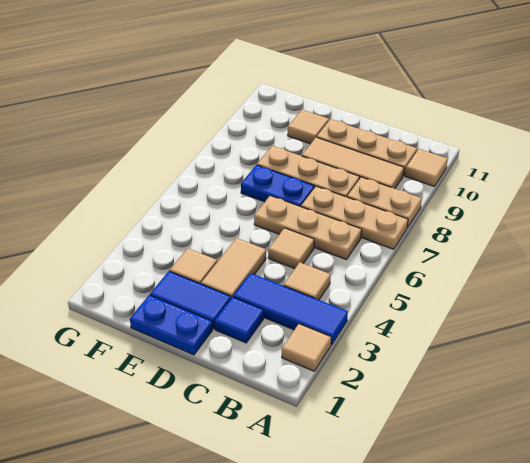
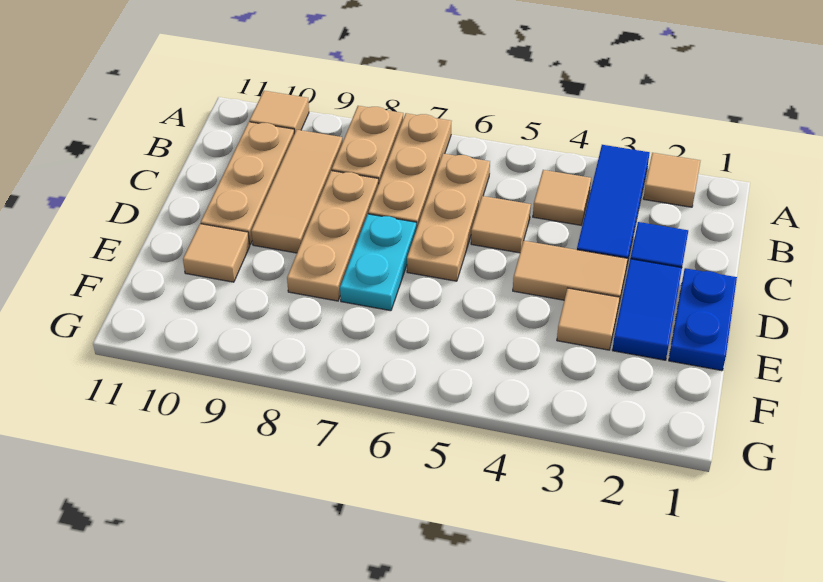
blue plate D7:E7 level 1 -> cyan plate D7:E7 level 1

